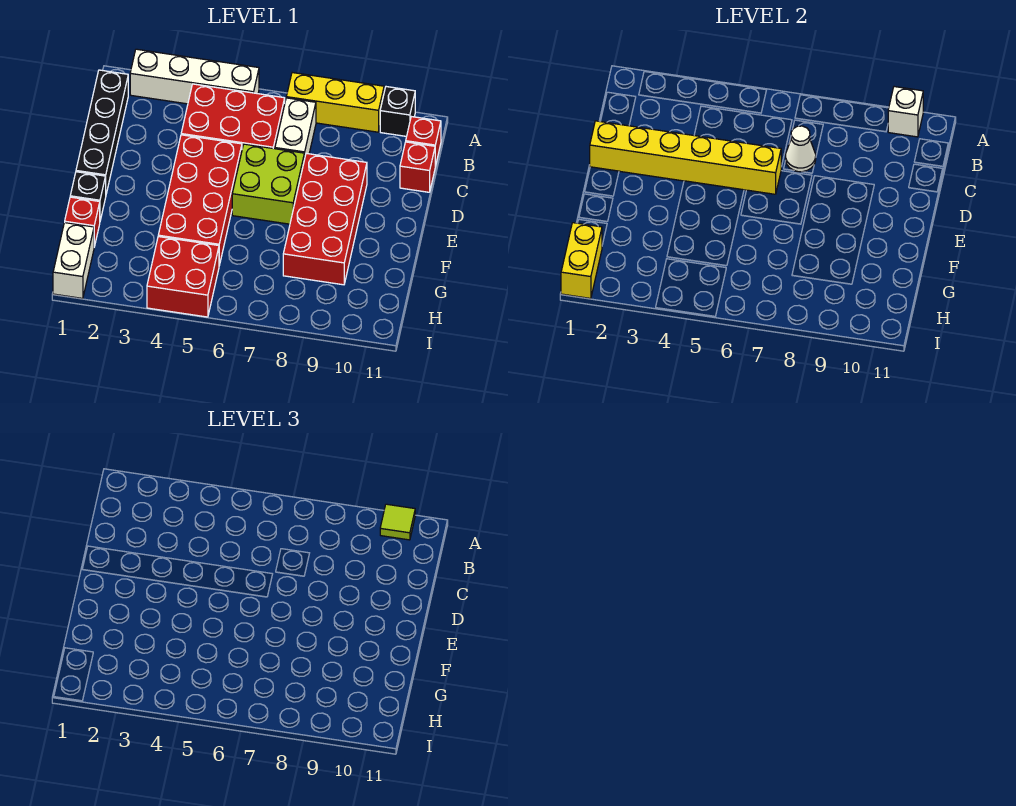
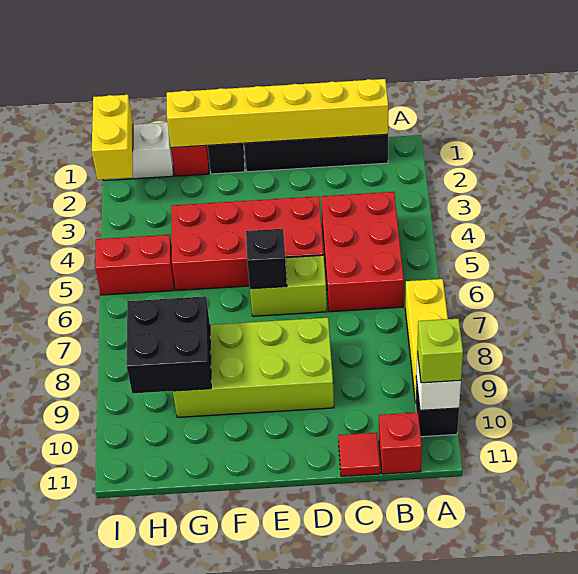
white brick A2:A5 level 1 -> none
lime tile A10 level 3 -> lime brick A10 level 3
white brick B7:C7 level 1 -> none
white cone C7 level 2 -> none
red brick C11 level 1 -> red tile C11 level 1
yellow brick D1:D6 level 2 -> yellow brick B1:G1 level 2
lime brick D6:E7 level 1 -> lime brick D6:E6 level 1
red brick D8:G9 level 1 -> lime brick D8:G9 level 1
none -> black brick E6 level 2
none -> black brick G8:H9 level 2
yellow brick H1:I1 level 2 -> yellow brick I1:I2 level 2
red brick H4:I5 level 1 -> red brick H5:I5 level 1

